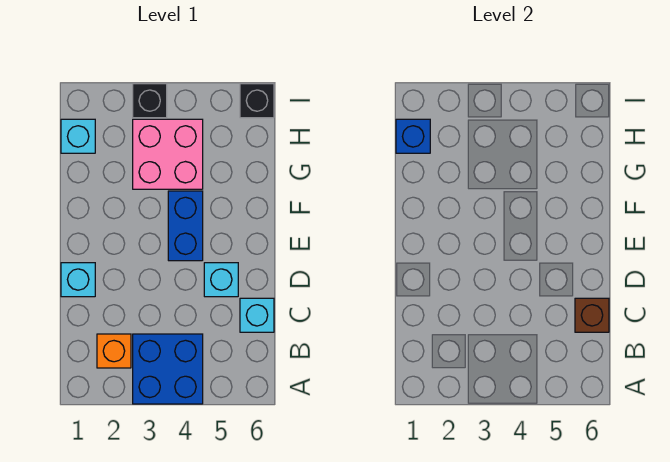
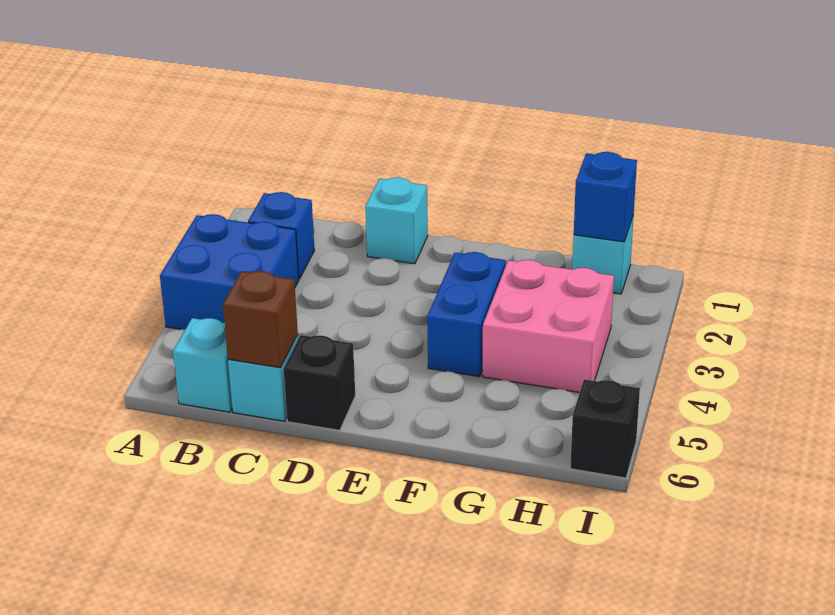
orange brick B2 level 1 -> blue brick B2 level 1
cyan brick D5 level 1 -> cyan brick B6 level 1
blue brick E4:F4 level 1 -> blue brick F3:F4 level 1
black brick I3 level 1 -> black brick D6 level 1

